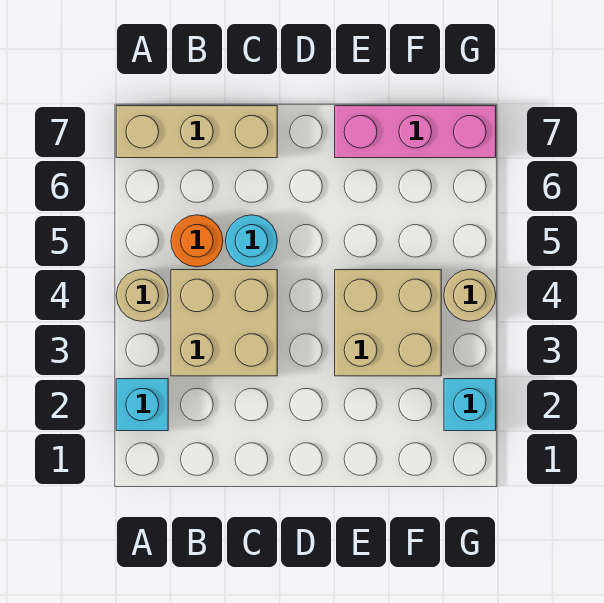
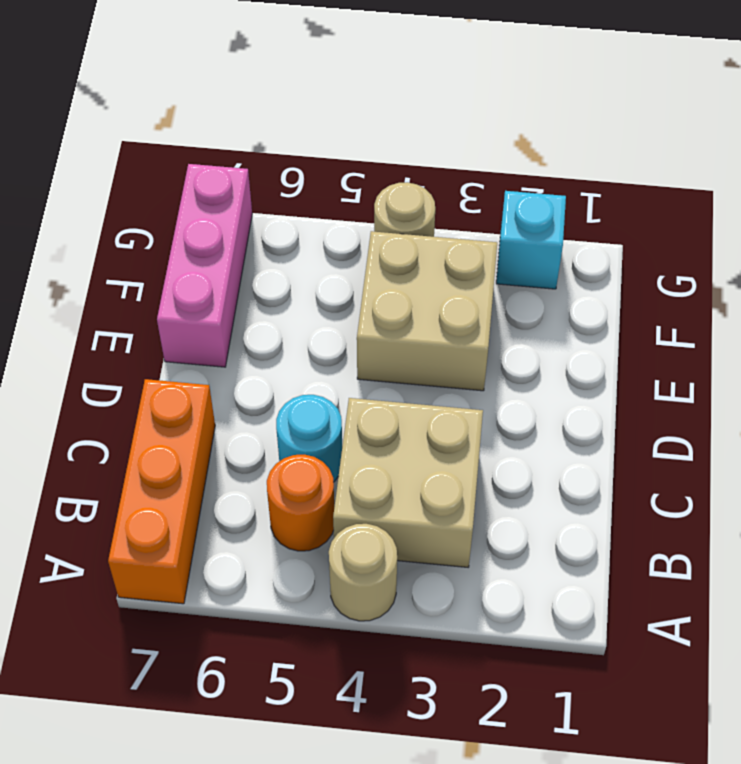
cyan brick A2 level 1 -> none
tan brick A7:C7 level 1 -> orange brick A7:C7 level 1

